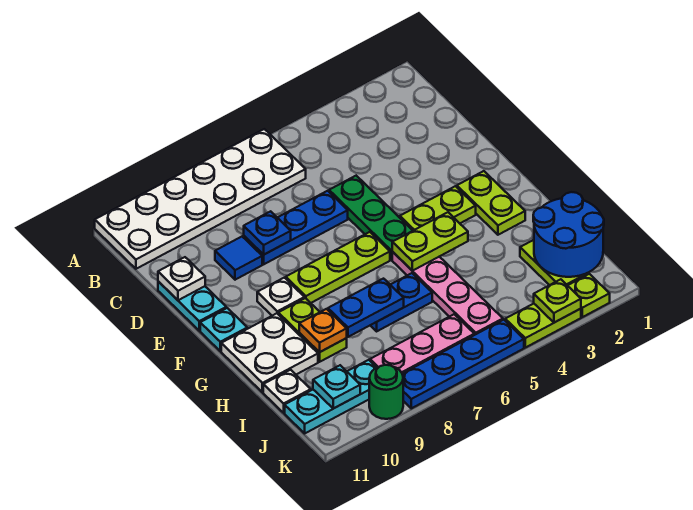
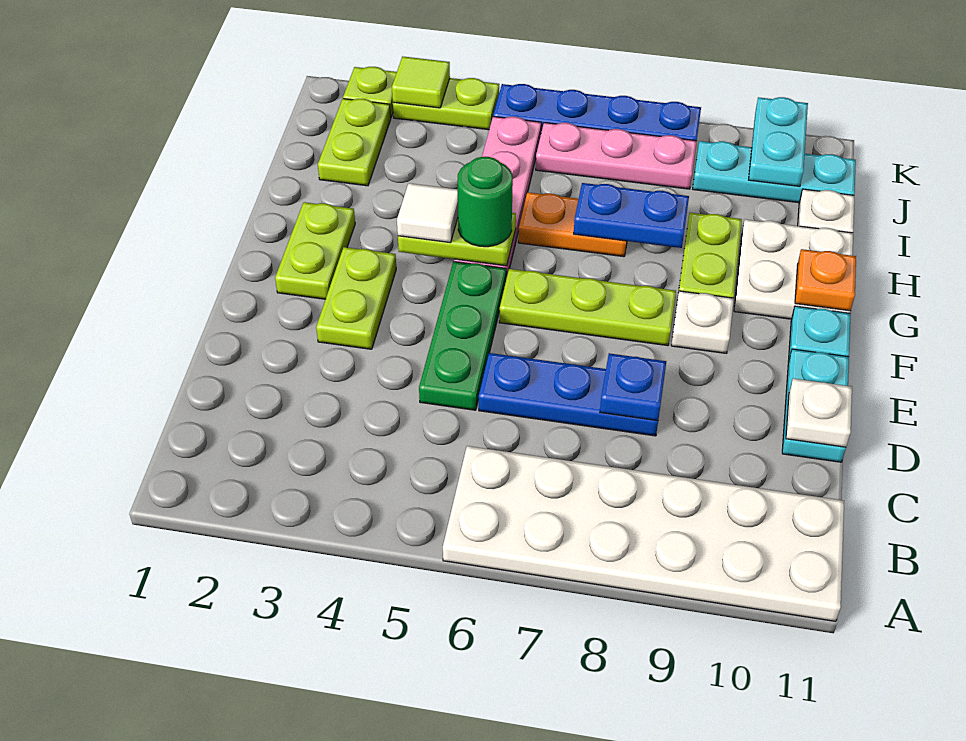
blue tile D9 level 1 -> none
lime plate F3:F4 level 1 -> lime plate E3:F3 level 1
none -> white tile G4 level 3
blue plate H6:H7 level 1 -> orange plate H6:H7 level 1
orange plate H9 level 2 -> orange plate G11 level 2
blue round brick I1:J2 level 2 -> none
cyan plate J10 level 2 -> cyan plate J10:K10 level 2
lime plate K3 level 2 -> lime tile K3 level 2
green round brick K9 level 1 -> green round brick G5 level 3

